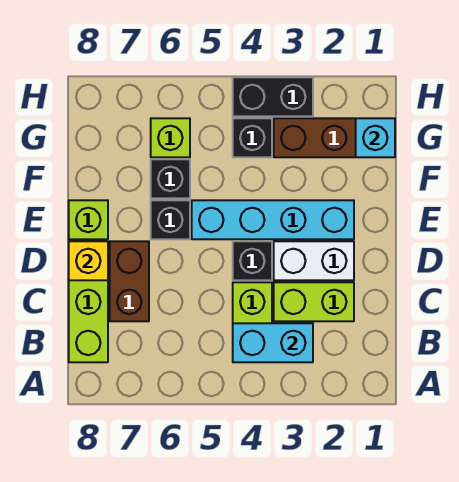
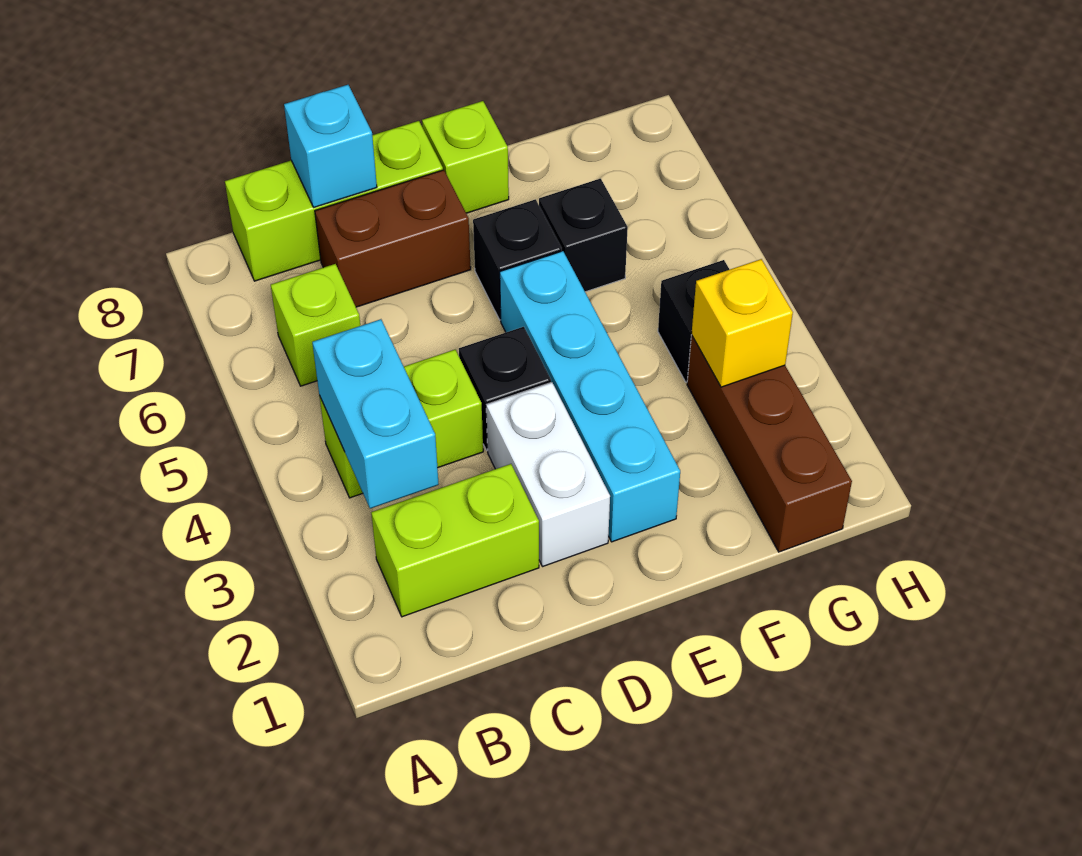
lime brick C2:C3 level 1 -> lime brick B2:C2 level 1
yellow brick D8 level 2 -> yellow brick G3 level 2
cyan brick G1 level 2 -> cyan brick C8 level 2
lime brick G6 level 1 -> lime brick B6 level 1
black brick H3:H4 level 1 -> none

